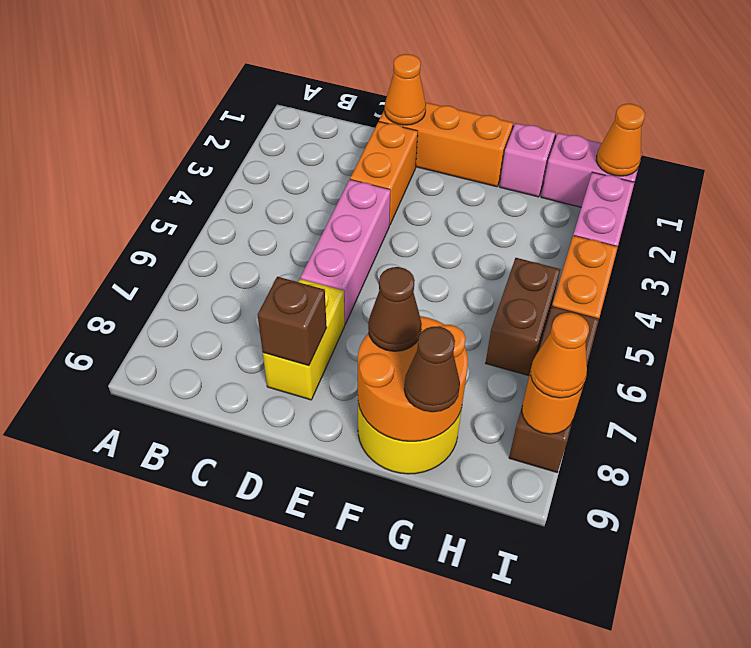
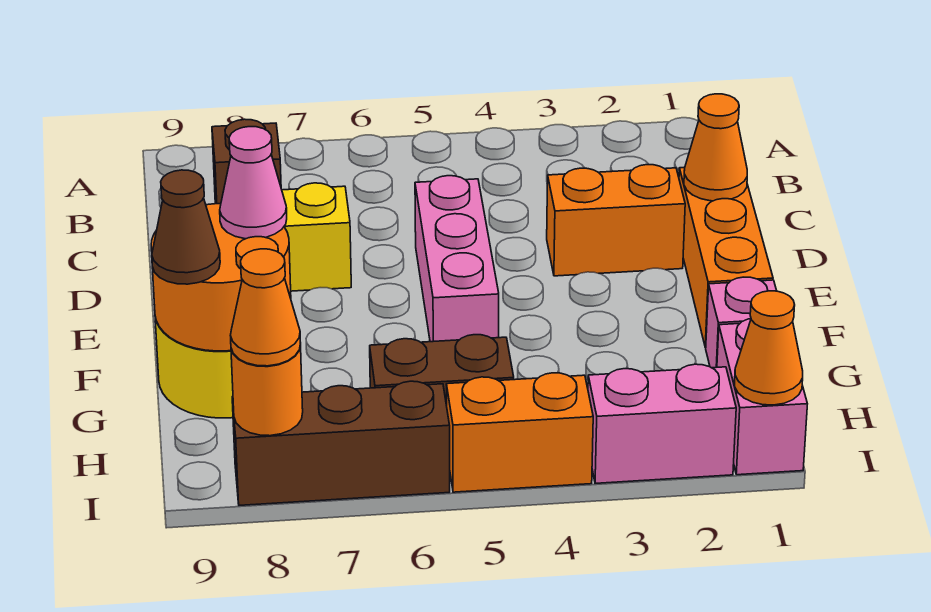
pink brick D4:D6 level 1 -> pink brick D5:F5 level 1
brown cone F8 level 3 -> pink cone F8 level 3

